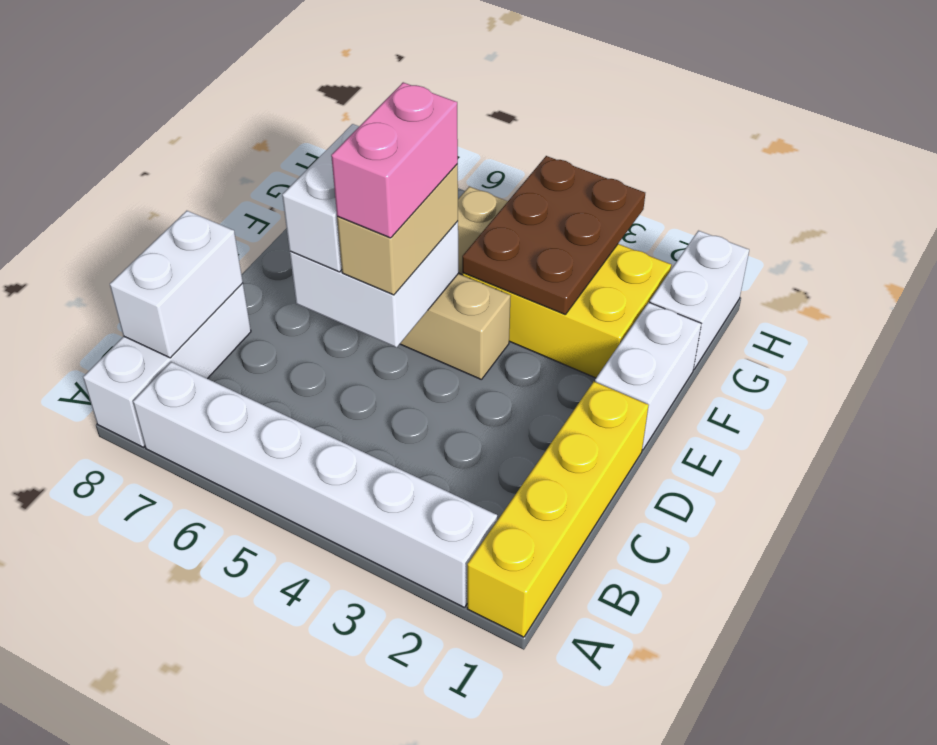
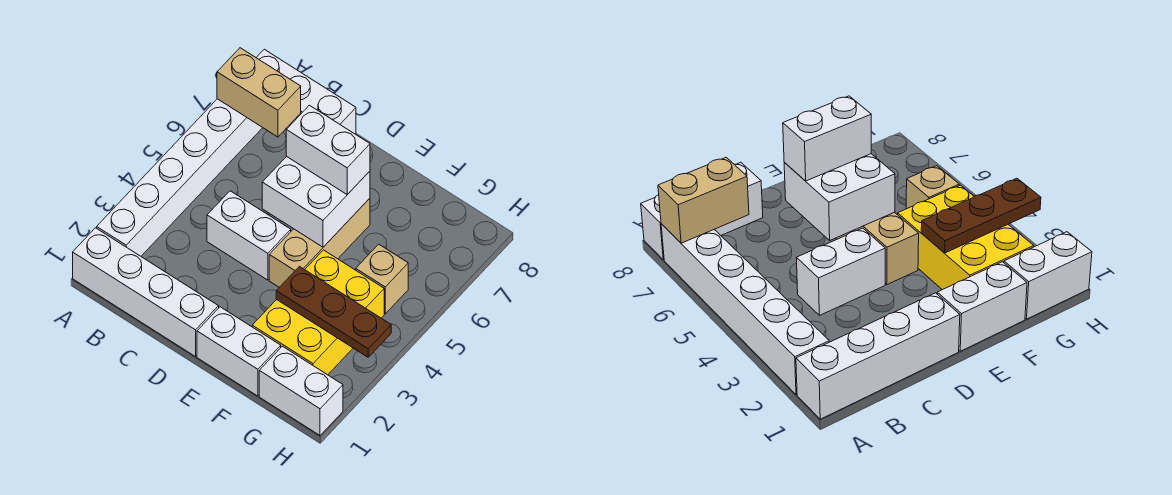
yellow brick A1:D1 level 1 -> white brick A1:D1 level 1
white brick B8:C8 level 2 -> white brick C4:D4 level 1
tan brick D5:E5 level 3 -> tan brick A7:B7 level 2
pink brick D5:E5 level 4 -> none
brown plate F3:H4 level 2 -> brown plate F3:H3 level 2

